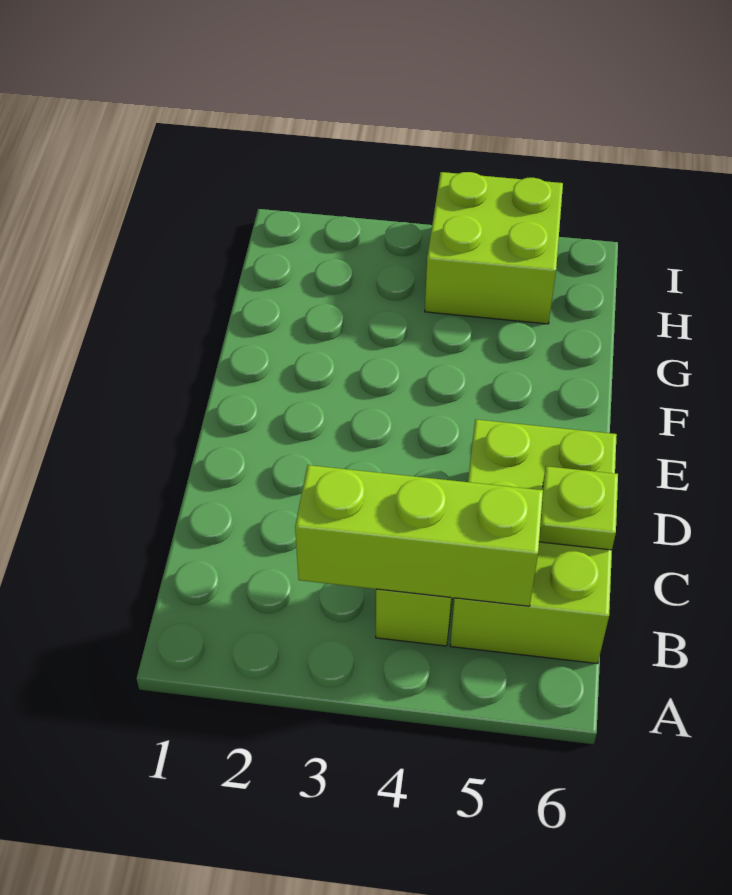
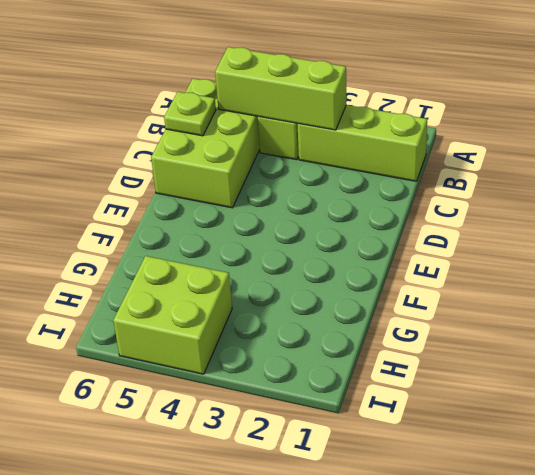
none -> lime brick B1:B3 level 1

